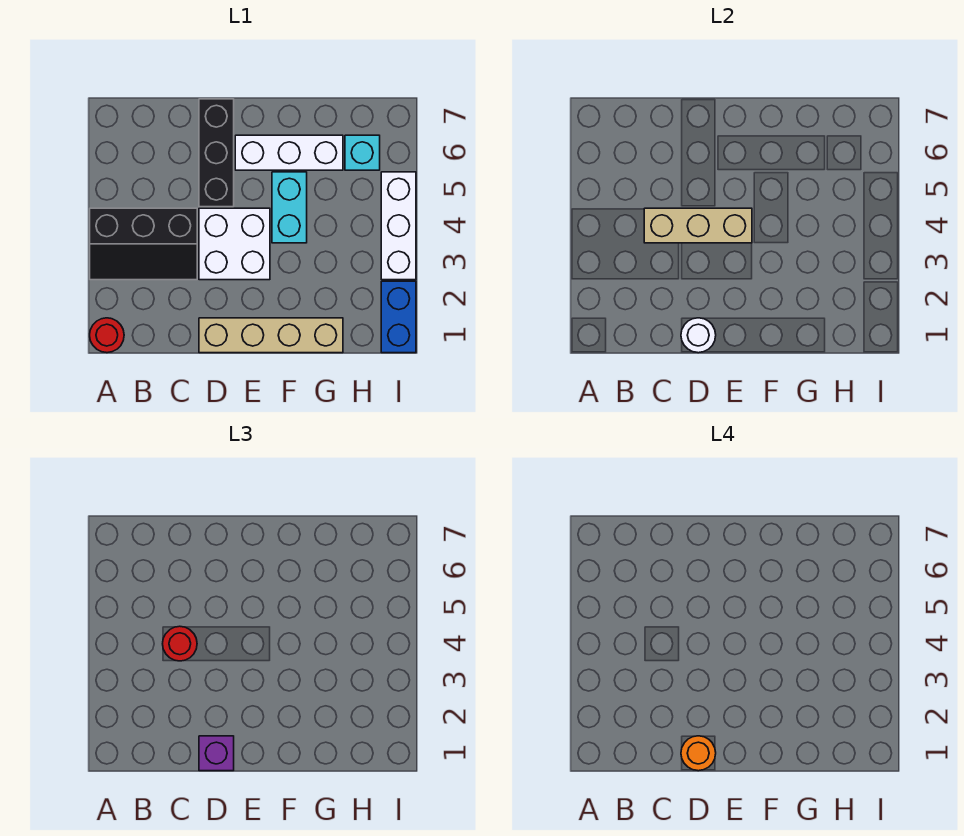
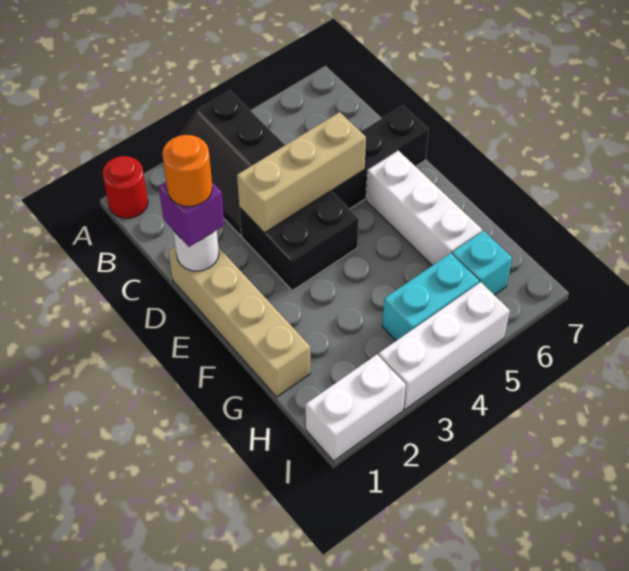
tan brick C4:E4 level 2 -> tan brick D3:D5 level 2
red round brick C4 level 3 -> none
white brick D3:E4 level 1 -> black brick D3:E4 level 1
cyan brick F4:F5 level 1 -> cyan brick H4:H5 level 1
blue brick I1:I2 level 1 -> white brick I1:I2 level 1

